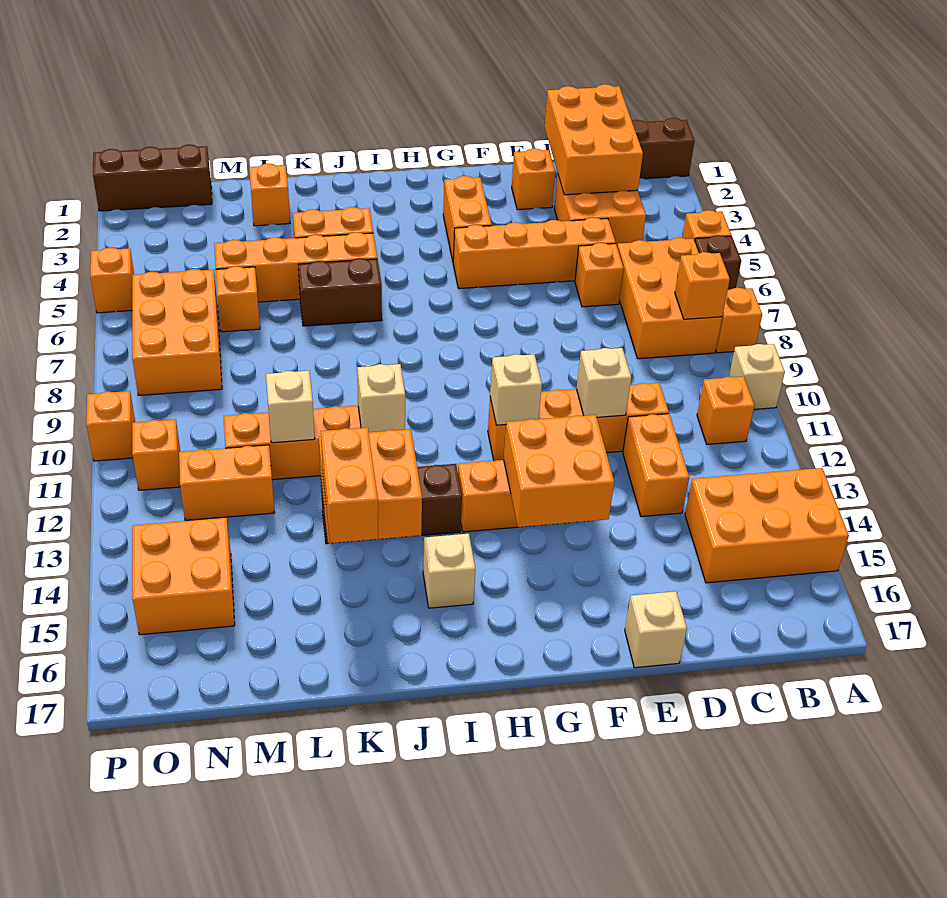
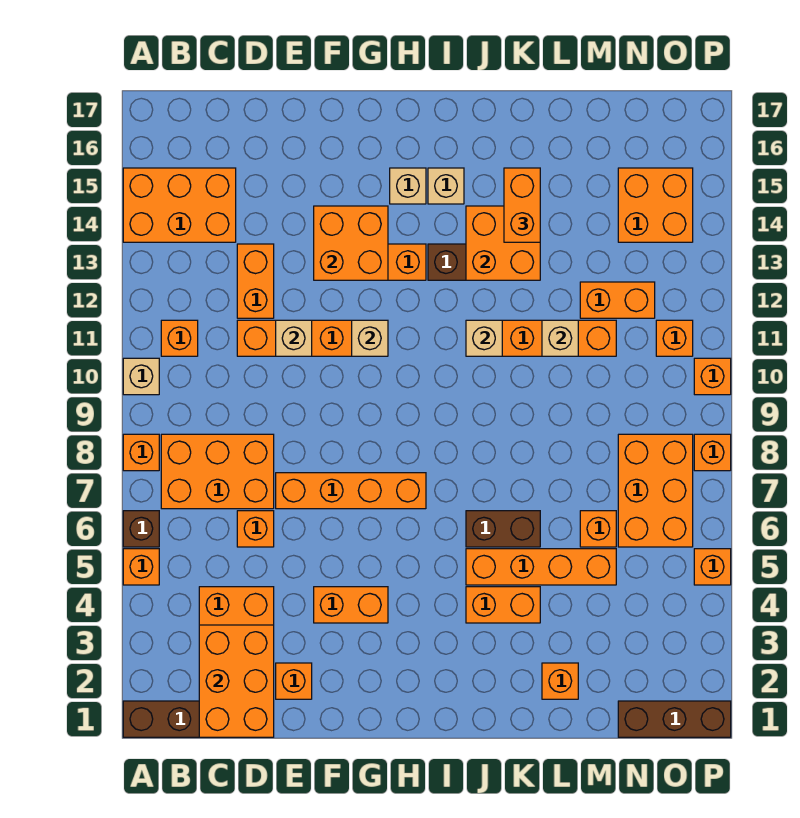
orange brick B6:C8 level 1 -> orange brick B7:D8 level 1
orange brick B8 level 2 -> orange brick P8 level 1
orange brick D5:G5 level 1 -> orange brick E7:H7 level 1
tan brick E17 level 1 -> tan brick H15 level 1
orange brick G3:G4 level 1 -> orange brick F4:G4 level 1

